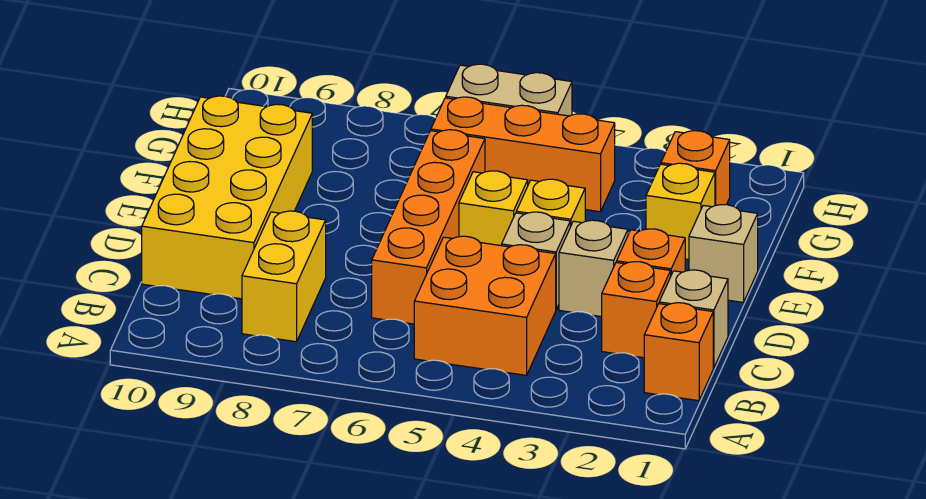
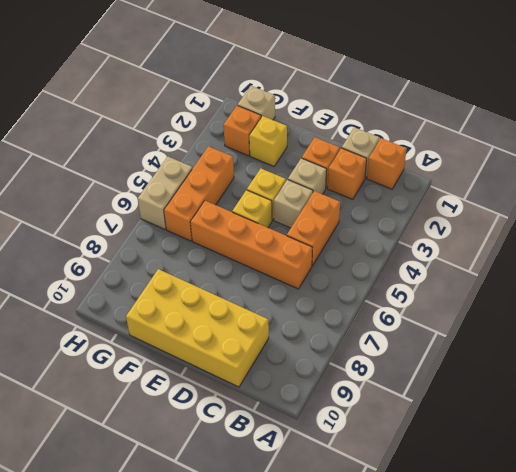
orange brick B4:C5 level 1 -> orange brick C4:C5 level 1
yellow brick B8:C8 level 1 -> none
tan brick E1 level 1 -> tan brick G1 level 1

